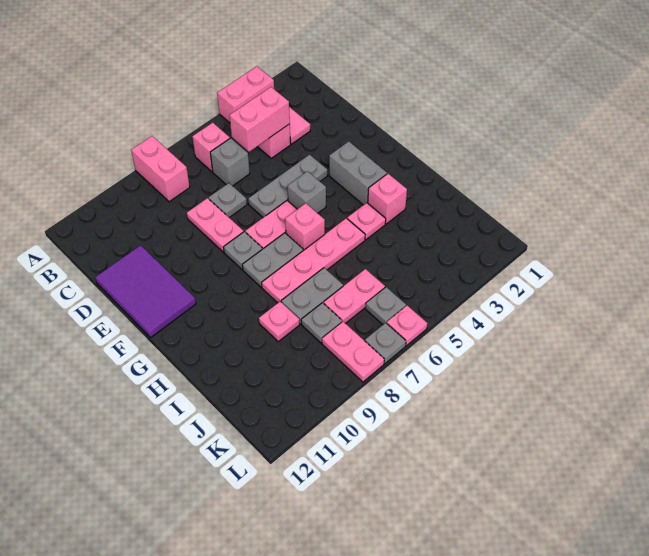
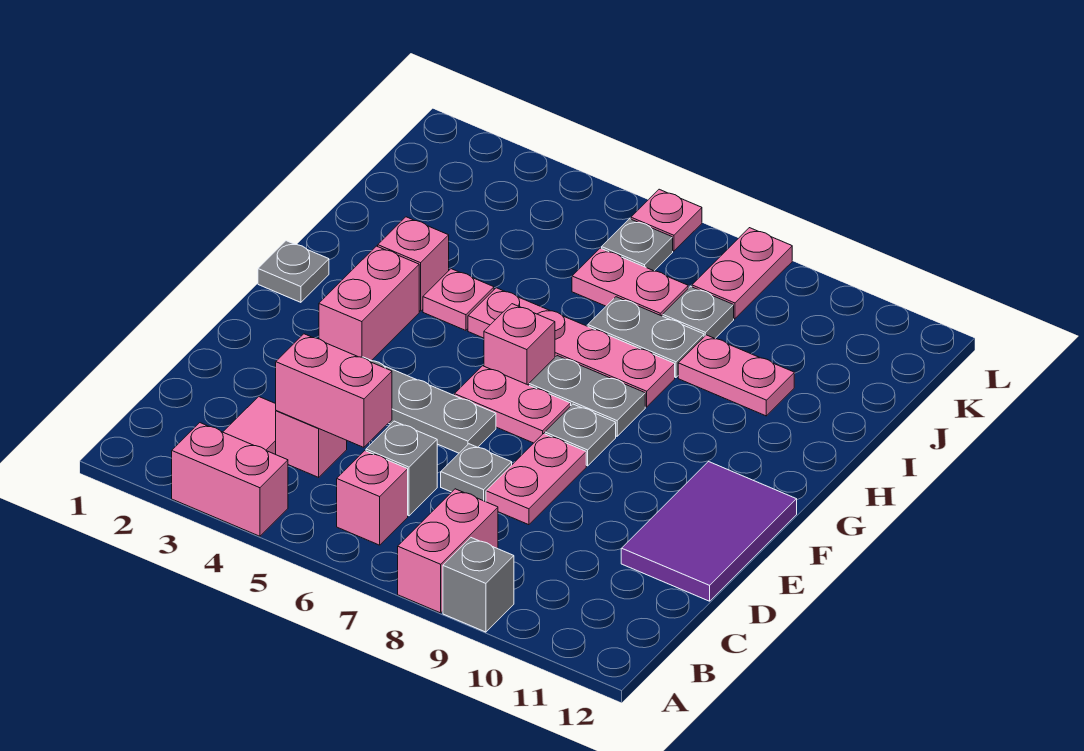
grey brick F3:G3 level 1 -> pink brick F3:G3 level 1
grey brick F5 level 1 -> grey brick A9 level 1
pink plate I9 level 1 -> pink plate I9:I10 level 1
grey plate L7 level 1 -> grey plate G1 level 1

